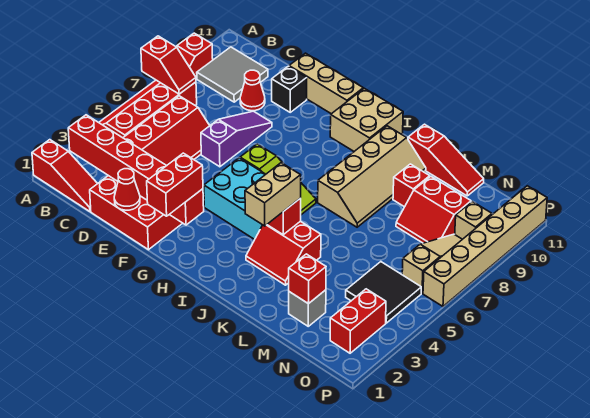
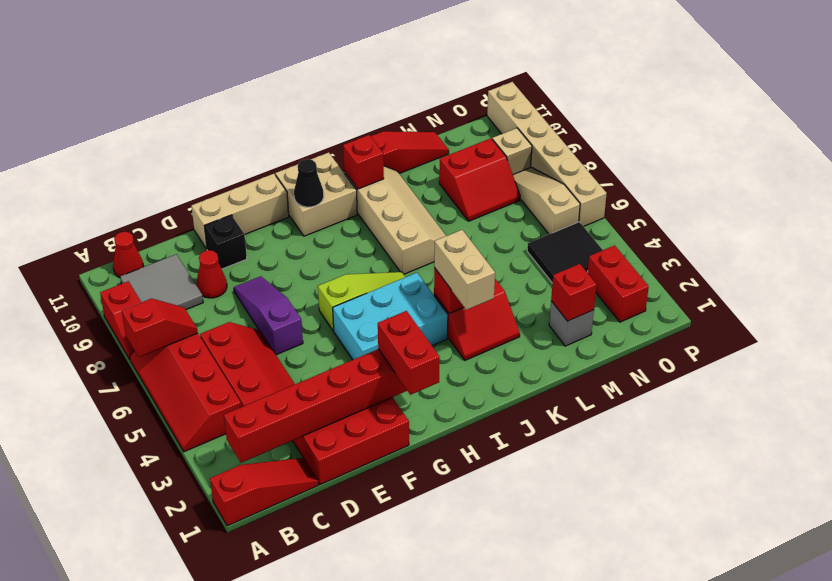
red cone E1 level 2 -> red cone B11 level 1
none -> black cone H10 level 2
red brick L9 level 1 -> red brick J10 level 2

